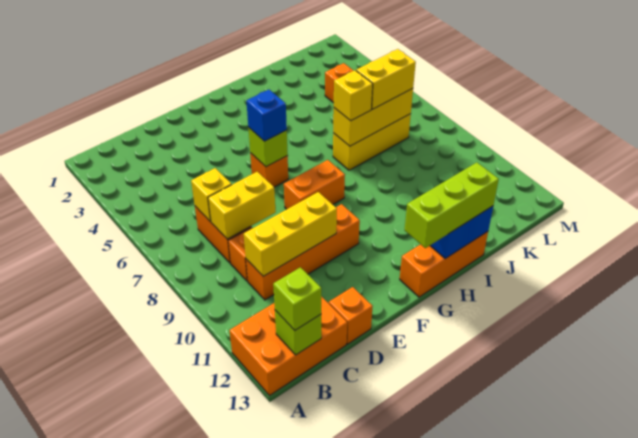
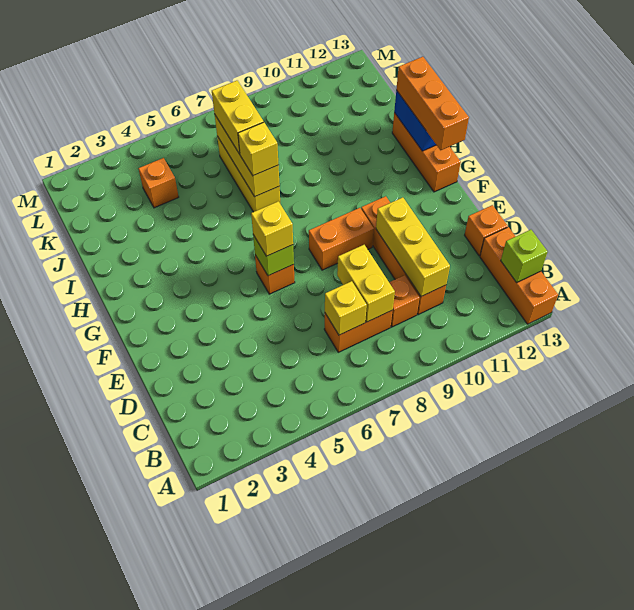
orange brick A12:C13 level 1 -> orange brick A13:C13 level 1
lime brick B13 level 3 -> none
blue brick F6 level 3 -> yellow brick F6 level 3
orange brick F8:G8 level 1 -> orange brick F8:F9 level 1
lime brick G13:I13 level 3 -> orange brick G13:I13 level 3

